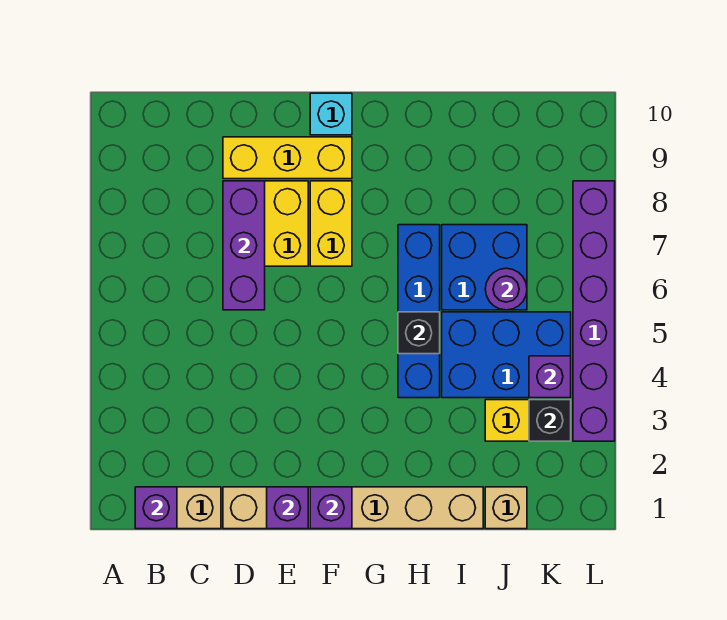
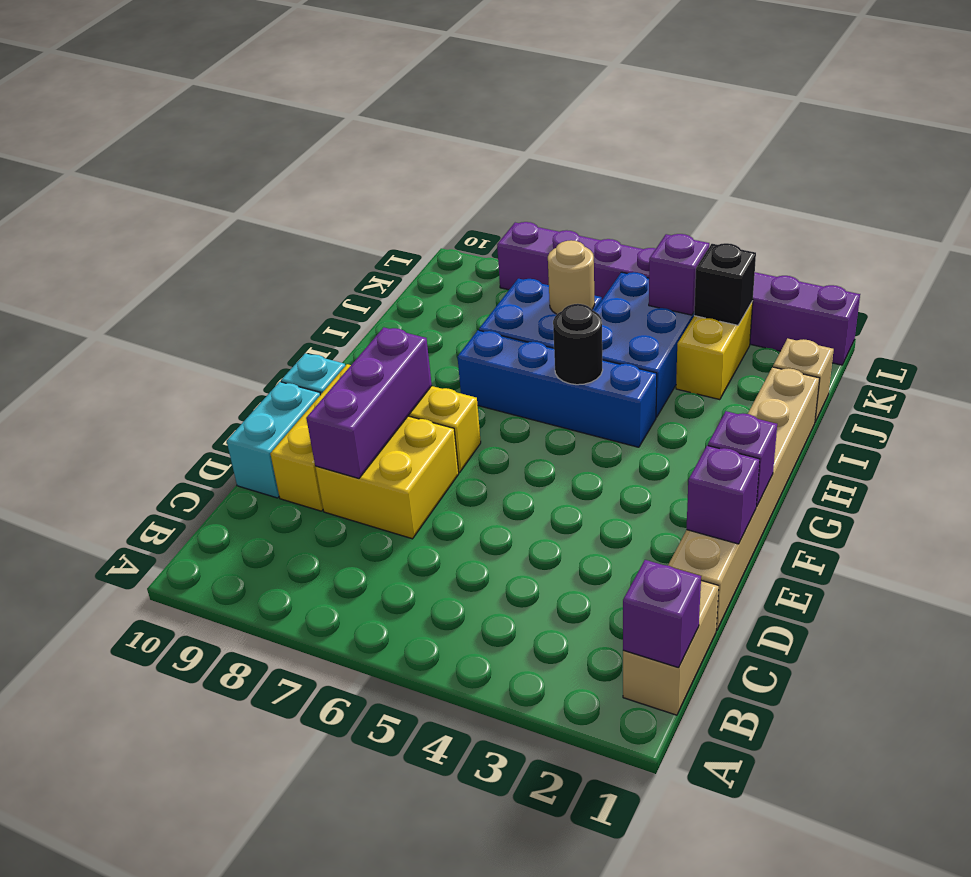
purple brick D6:D8 level 2 -> purple brick D8:F8 level 2
none -> cyan brick D10:E10 level 1
black brick H5 level 2 -> black round brick H5 level 2
purple round brick J6 level 2 -> tan round brick J6 level 2
purple brick L3:L8 level 1 -> purple brick L1:L8 level 1

